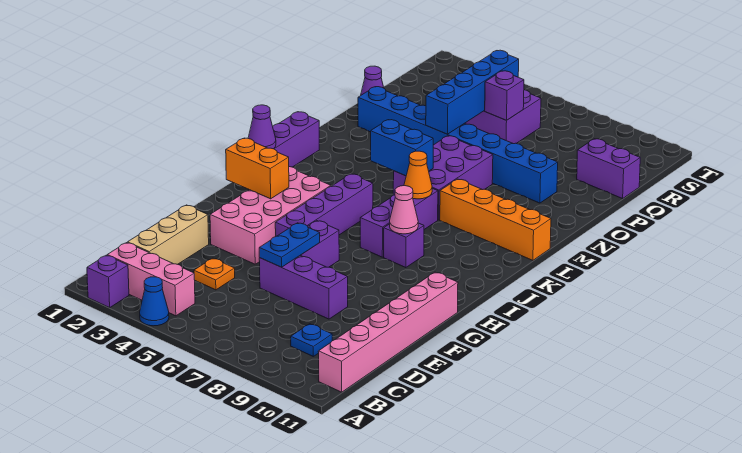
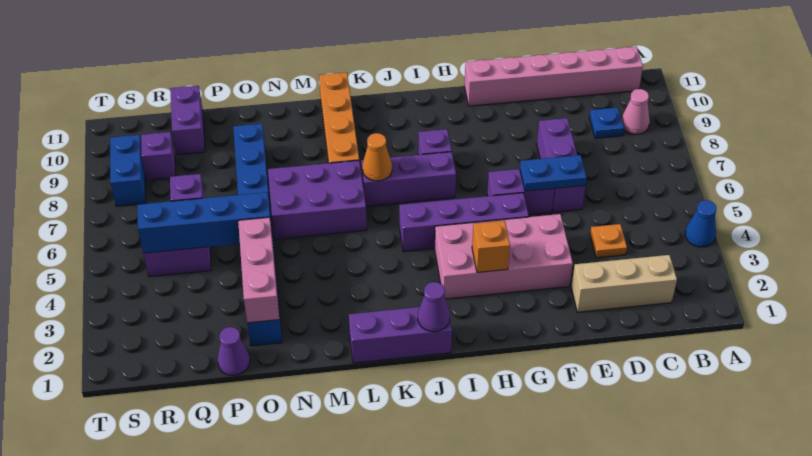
purple brick A2 level 1 -> purple brick R9 level 1
pink brick B2:B4 level 1 -> pink brick O2:O4 level 2
orange brick H2:H3 level 2 -> orange brick H3 level 2
pink cone I8 level 2 -> pink cone B9 level 1
blue brick L5:L6 level 2 -> blue brick S8:S9 level 1

